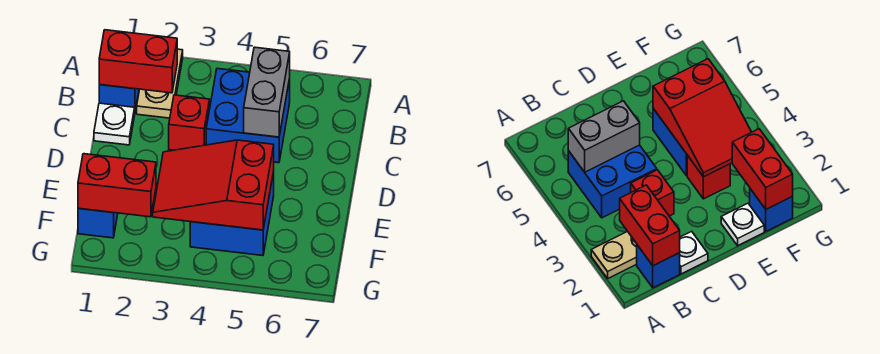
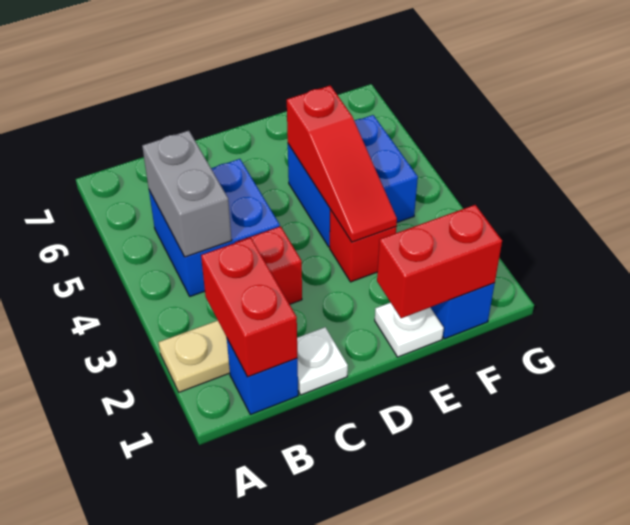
grey brick B5:C5 level 2 -> grey brick B4:B5 level 2
red slope E3:F5 level 2 top 5 -> red slope E3:E5 level 2 top 5
red brick F1:F2 level 2 -> red brick E1:F1 level 2

